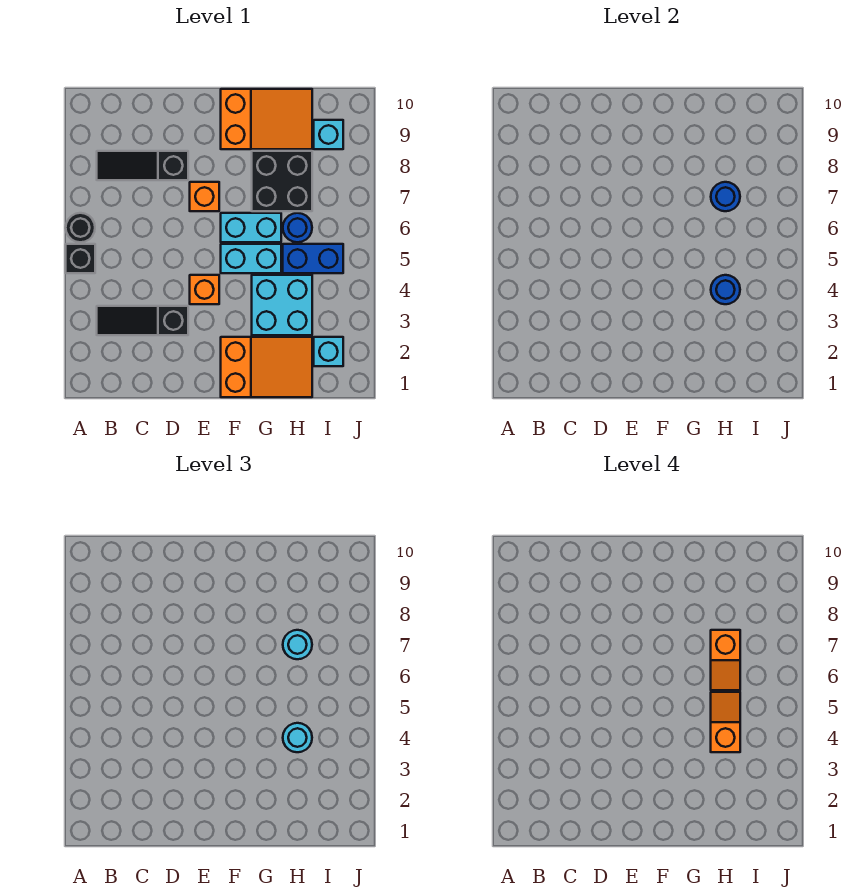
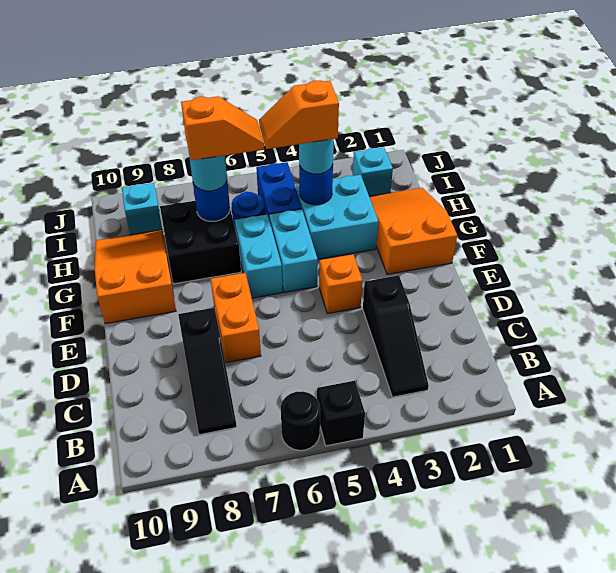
orange brick E7 level 1 -> orange brick D7:E7 level 1

